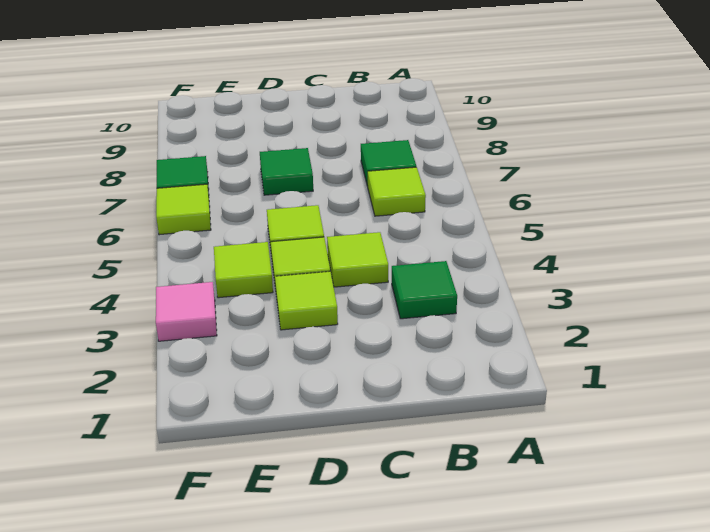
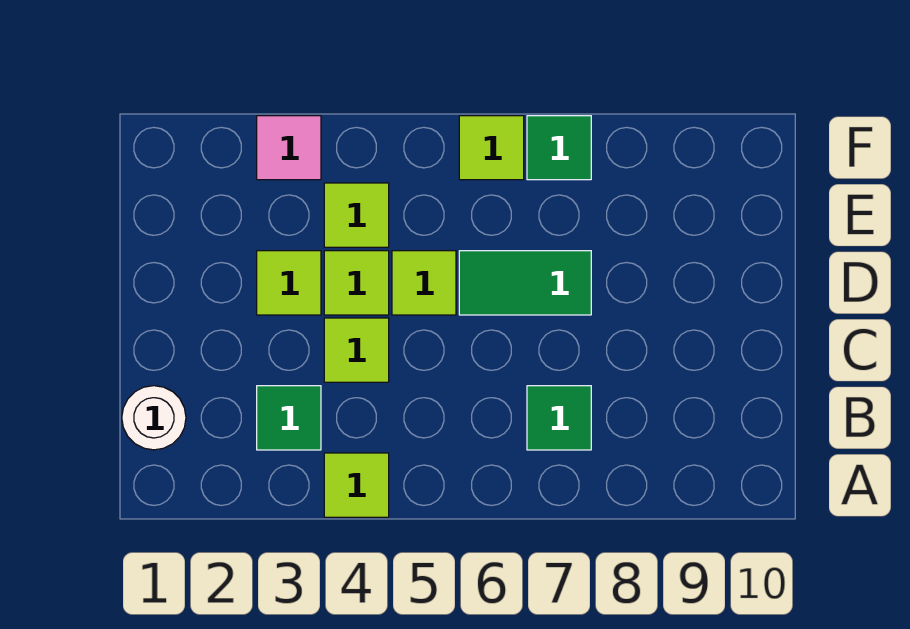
none -> white round brick B1 level 1
lime tile B6 level 1 -> lime tile A4 level 1
green tile D7 level 1 -> green tile D6:D7 level 1

